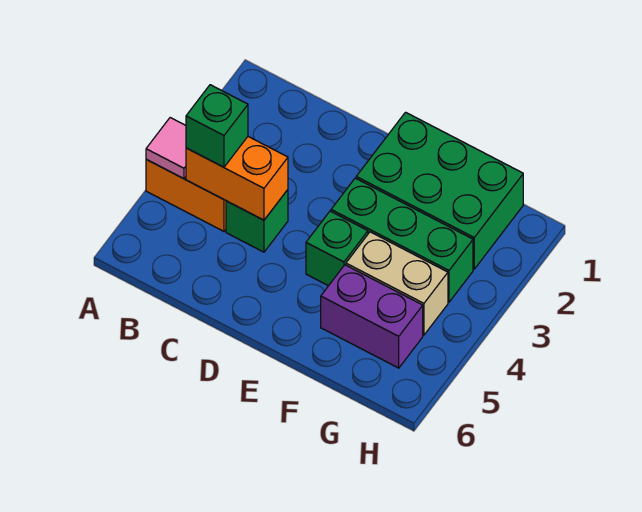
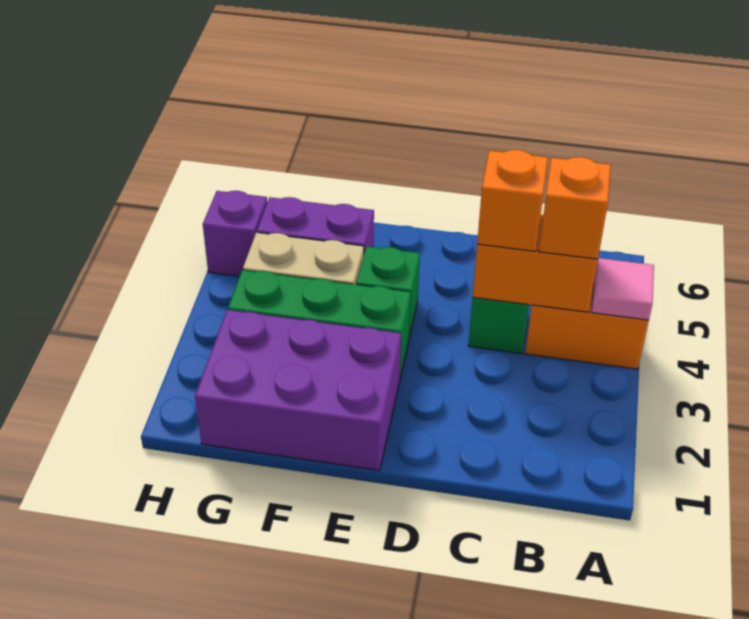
green brick B4 level 3 -> orange brick B4 level 3
none -> orange brick C4 level 3
green brick E1:G2 level 1 -> purple brick E1:G2 level 1
none -> purple brick H5 level 1

